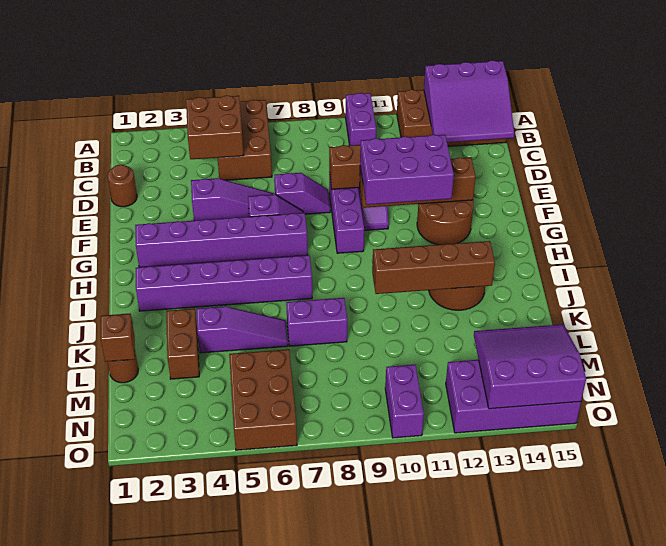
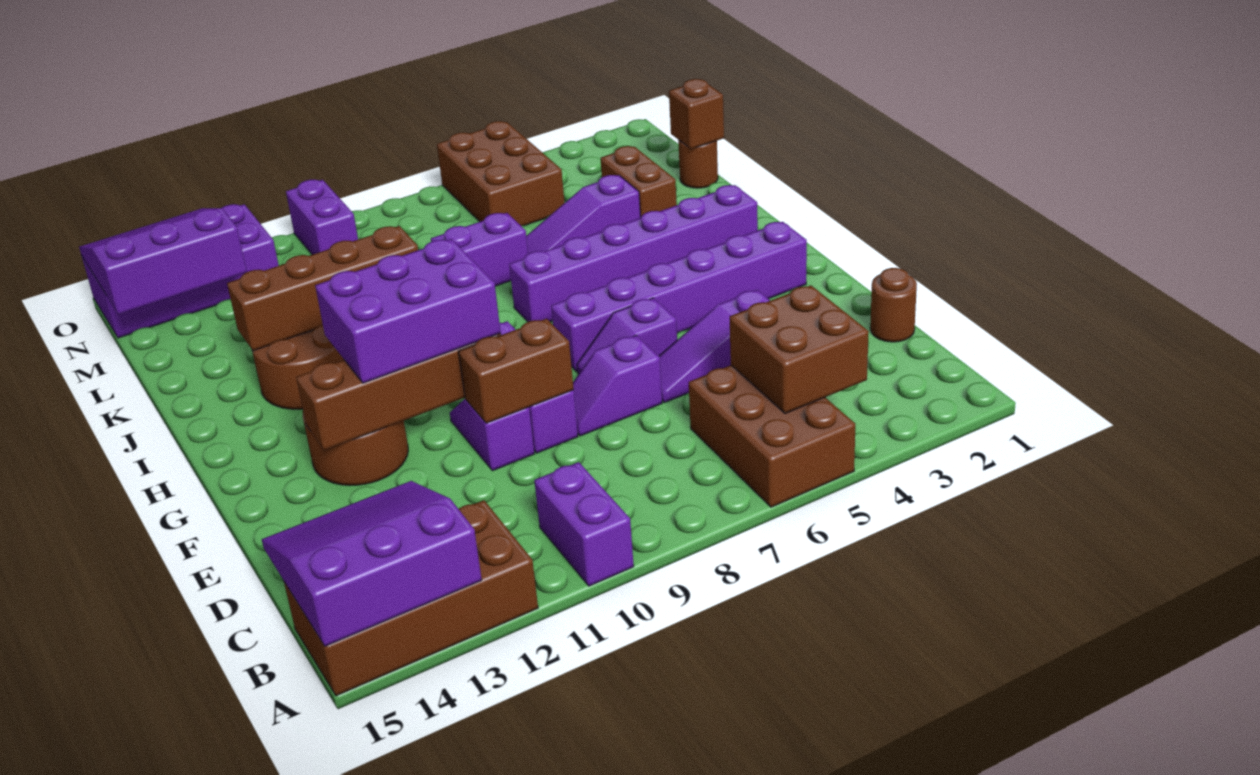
purple slope M13:O15 level 2 top O -> purple slope M13:O15 level 2 top M

